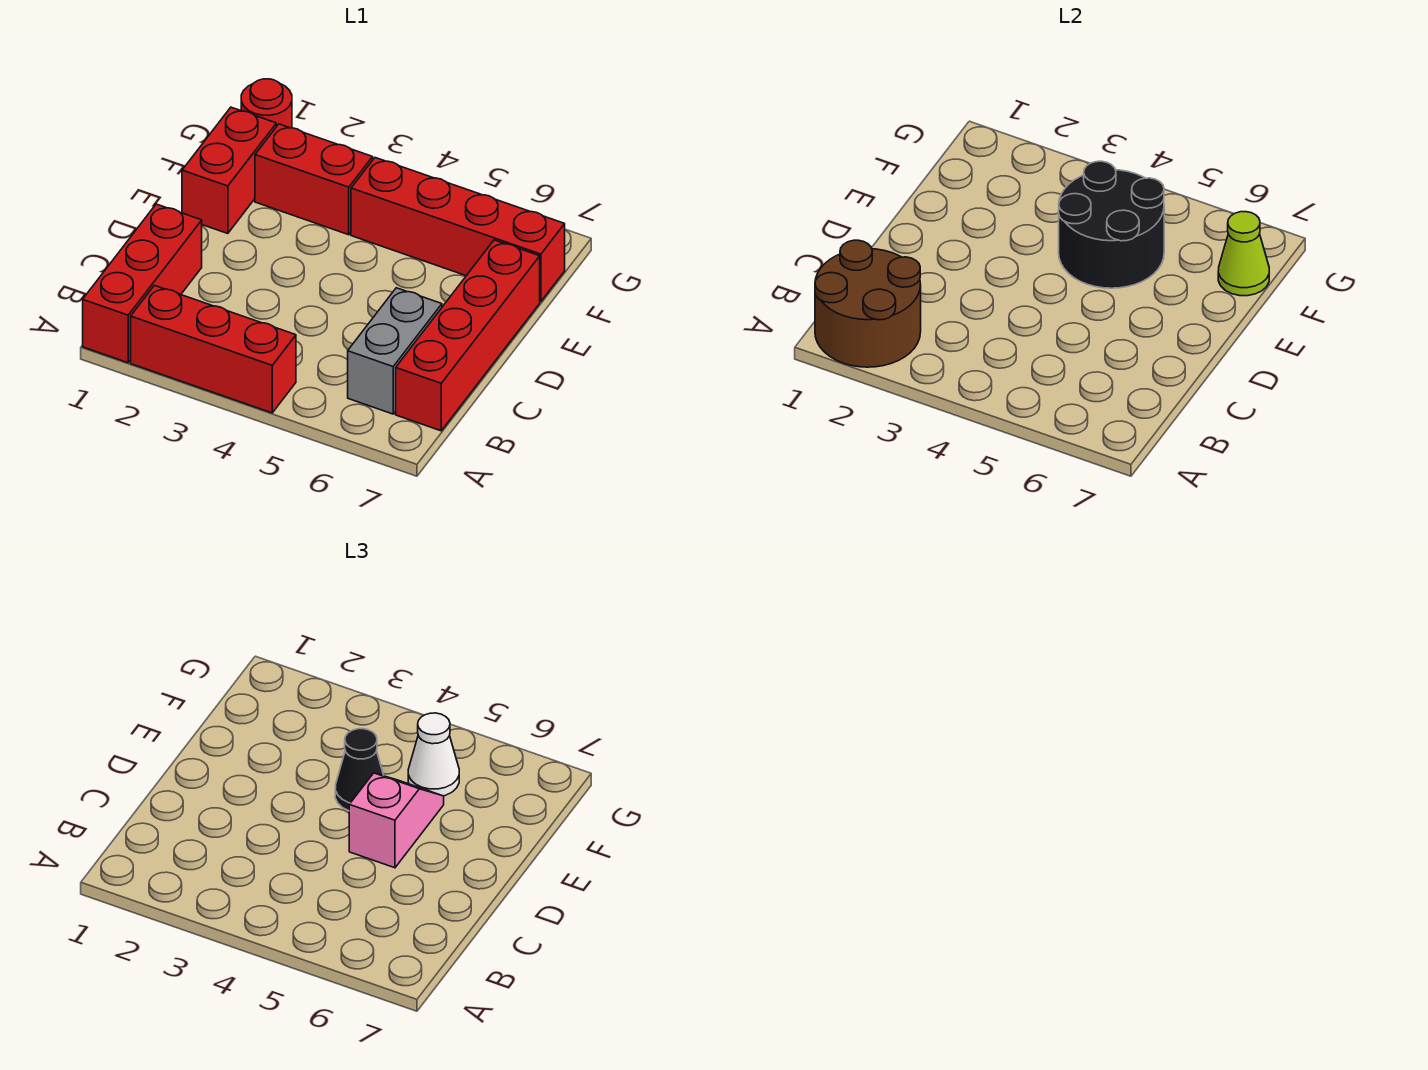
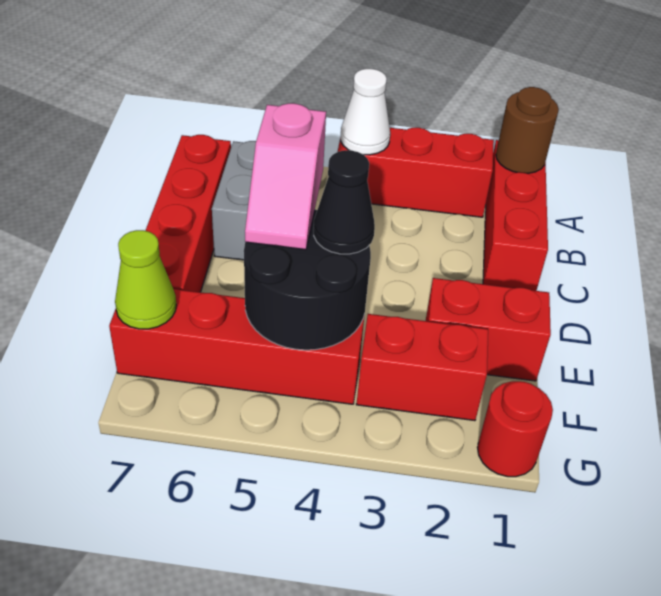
brown round brick A1:B2 level 2 -> brown round brick A1 level 2
red brick E1:F1 level 1 -> red brick E1:E2 level 1
white cone F5 level 3 -> white cone A4 level 2

